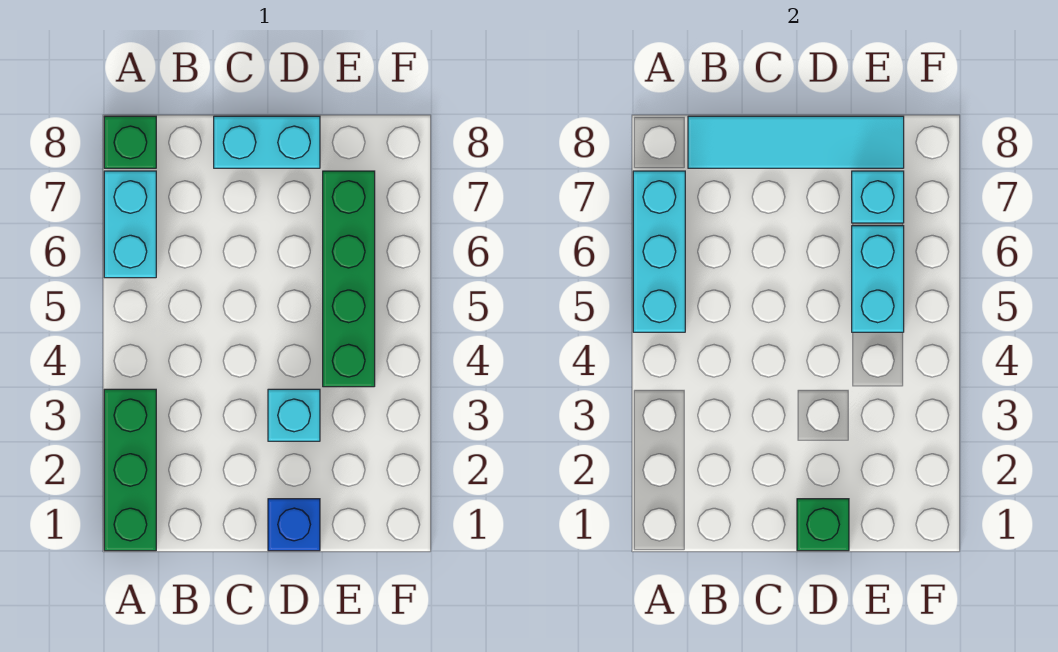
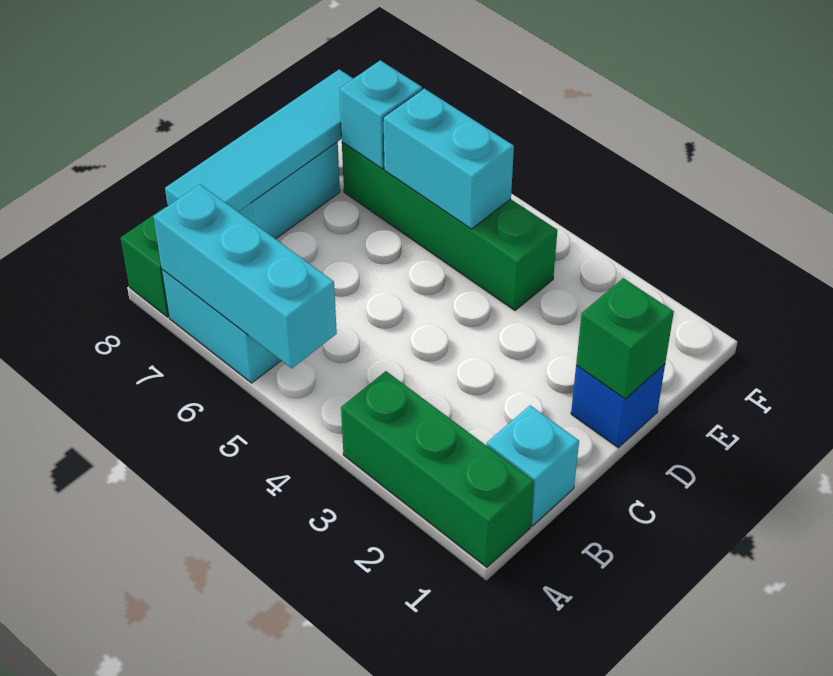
cyan brick D3 level 1 -> cyan brick B1 level 1

